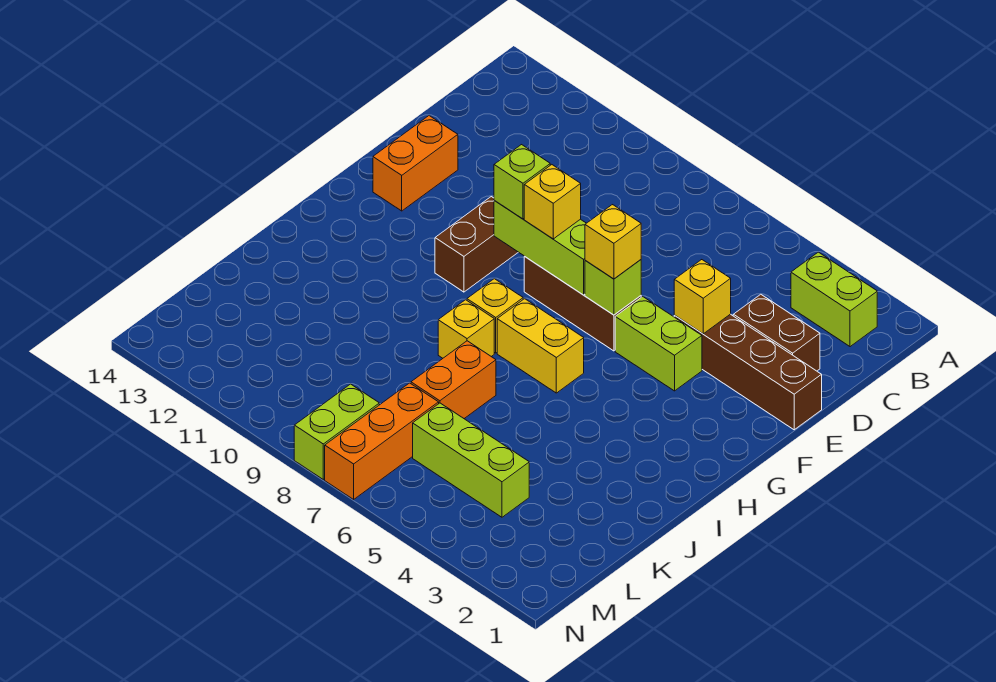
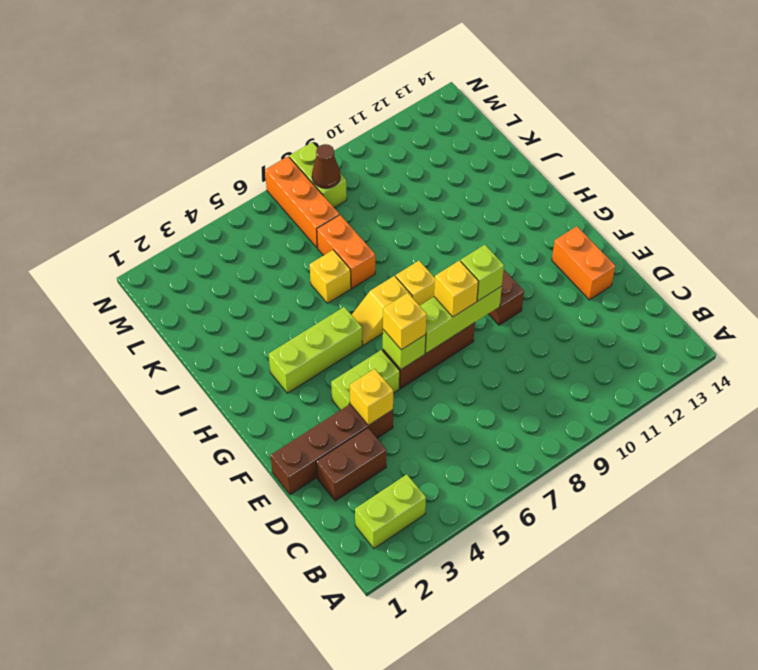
yellow brick H6:H7 level 1 -> yellow slope H6:H7 level 1 top 7
yellow brick I8 level 1 -> yellow brick J6 level 1
lime brick L4:L6 level 1 -> lime brick H3:H5 level 1
none -> brown cone M8 level 2

